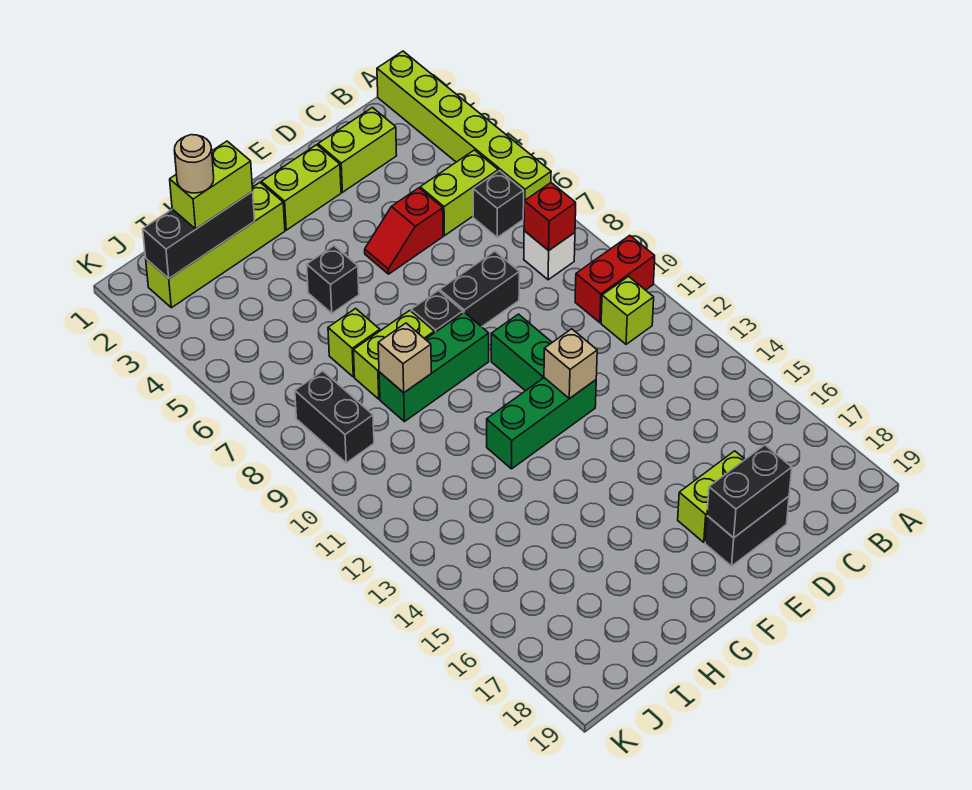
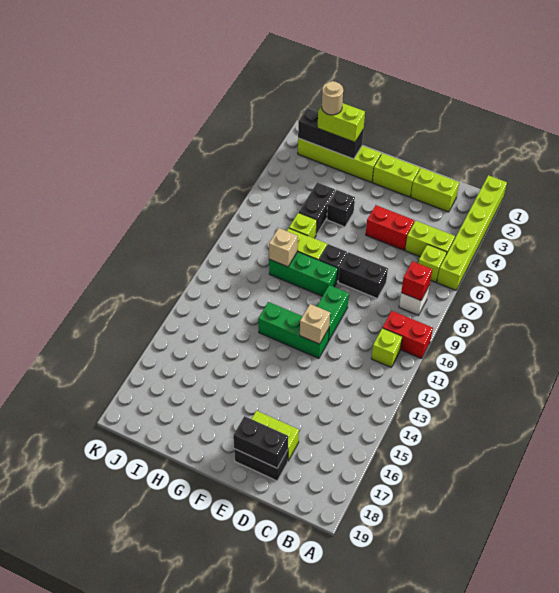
black brick B6 level 1 -> lime brick B6 level 1
red slope D5:E5 level 1 top D -> red brick D5:E5 level 1
black brick J8:J9 level 1 -> black brick H5:H6 level 1

